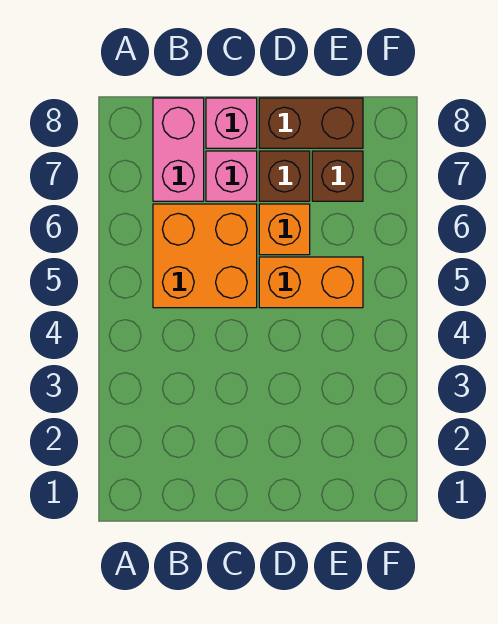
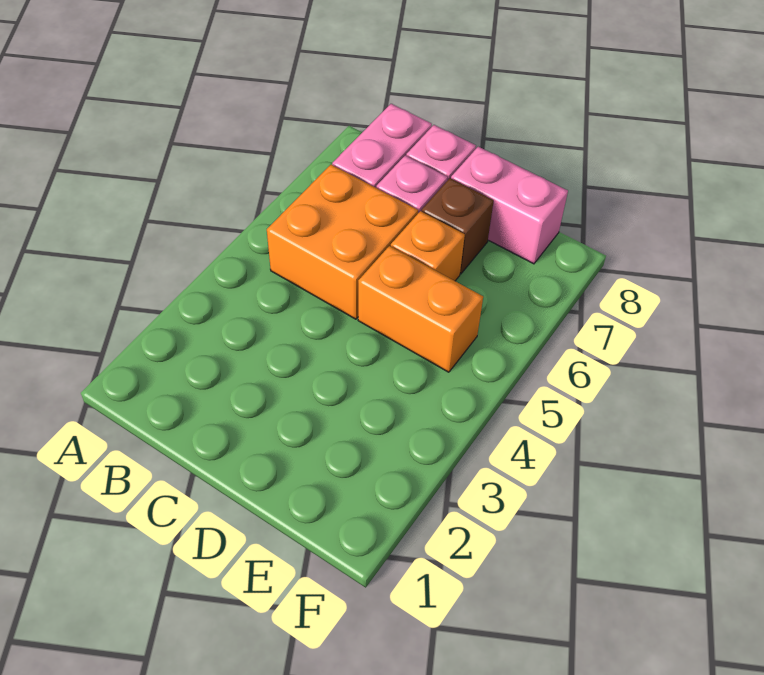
brown brick D8:E8 level 1 -> pink brick D8:E8 level 1
brown brick E7 level 1 -> none

